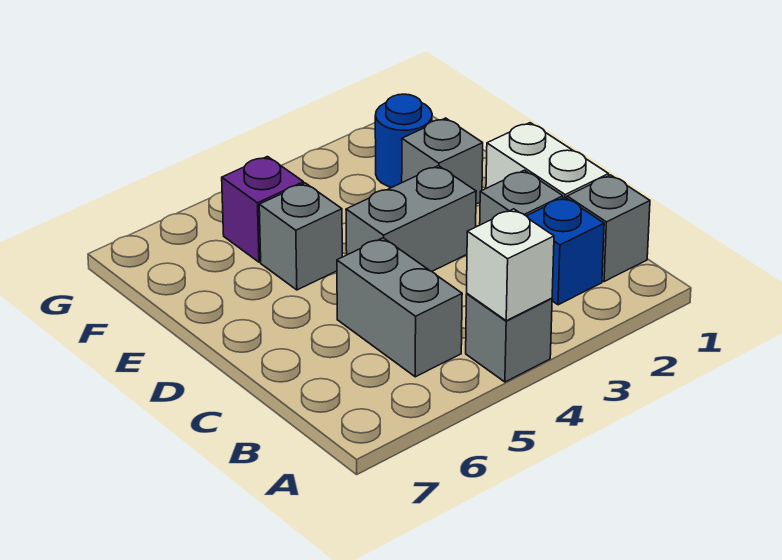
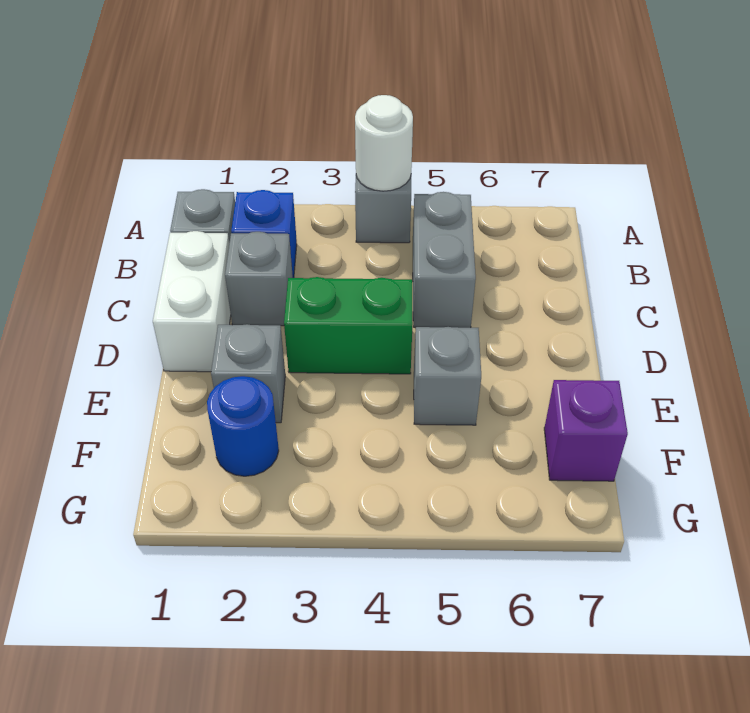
white brick A4 level 2 -> white round brick A4 level 2
grey brick D3:D4 level 1 -> green brick D3:D4 level 1
purple brick F5 level 1 -> purple brick F7 level 1

